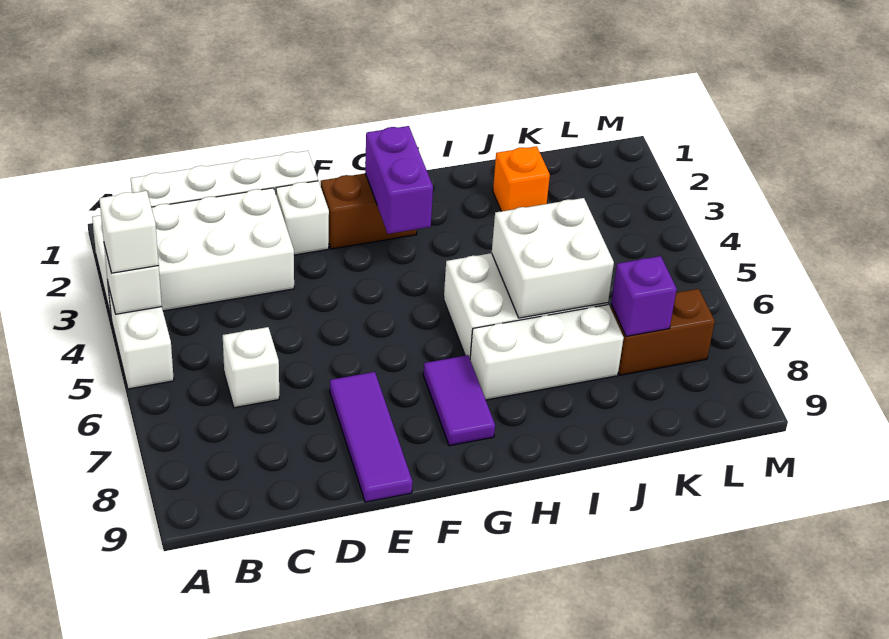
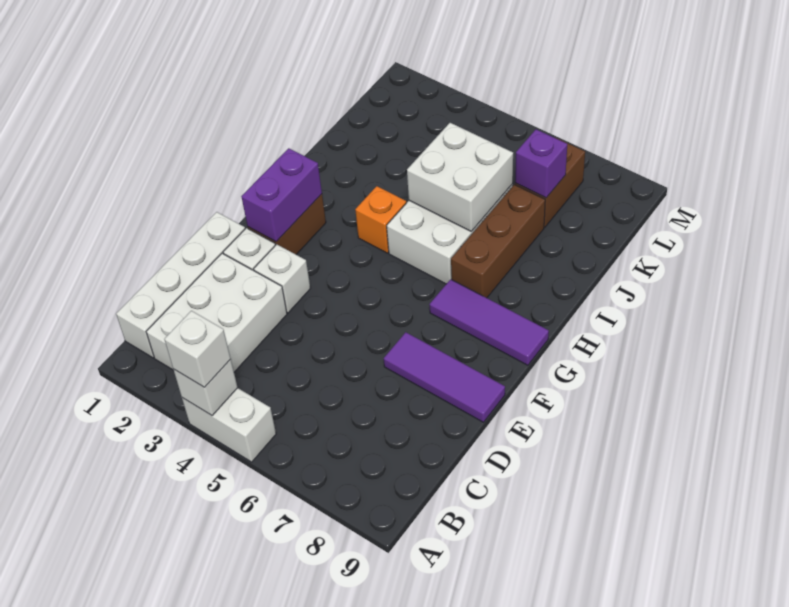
white brick A2:D3 level 1 -> white brick B2:D3 level 1
white brick C6 level 1 -> white brick E3 level 1
purple brick G2:G3 level 2 -> purple brick F2:G2 level 2
purple tile G7:G8 level 1 -> purple tile G7:G9 level 1
white brick H7:J7 level 1 -> brown brick H7:J7 level 1
orange brick J2 level 1 -> orange brick H4 level 1

